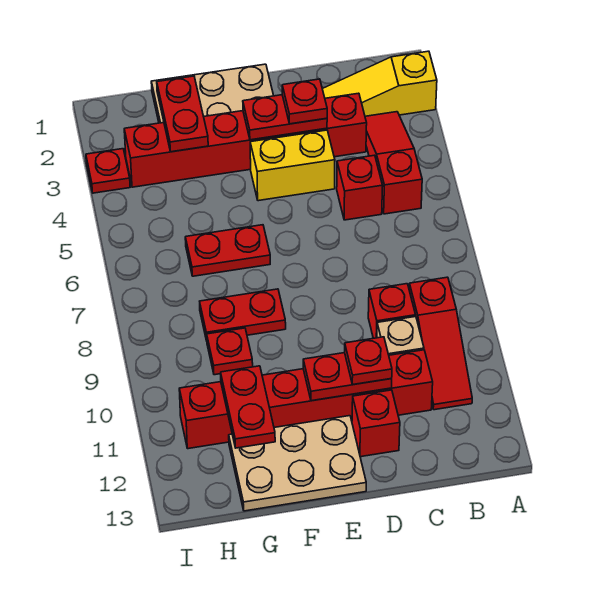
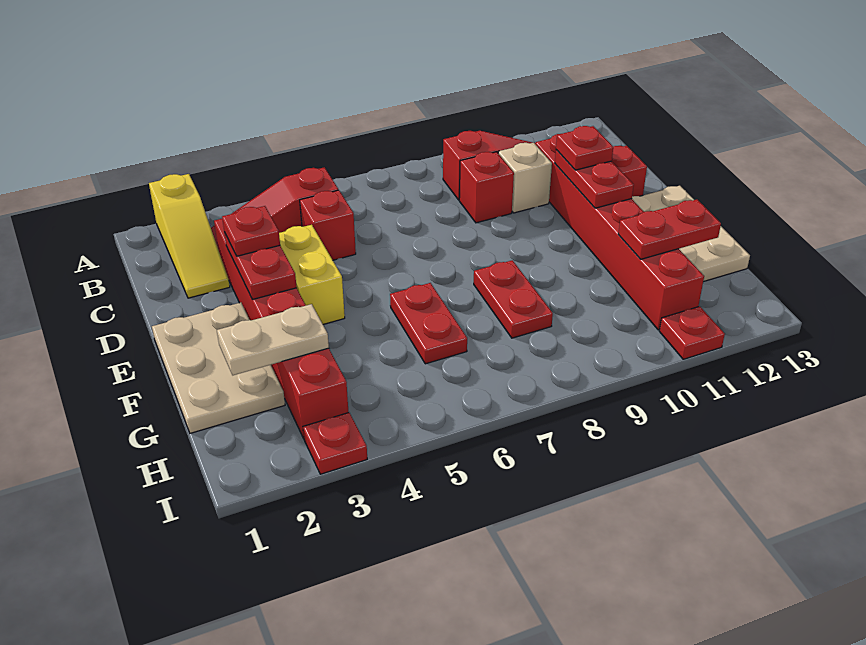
red plate G2:G3 level 2 -> tan plate G2:G3 level 2
red plate G9 level 1 -> red plate I11 level 1

